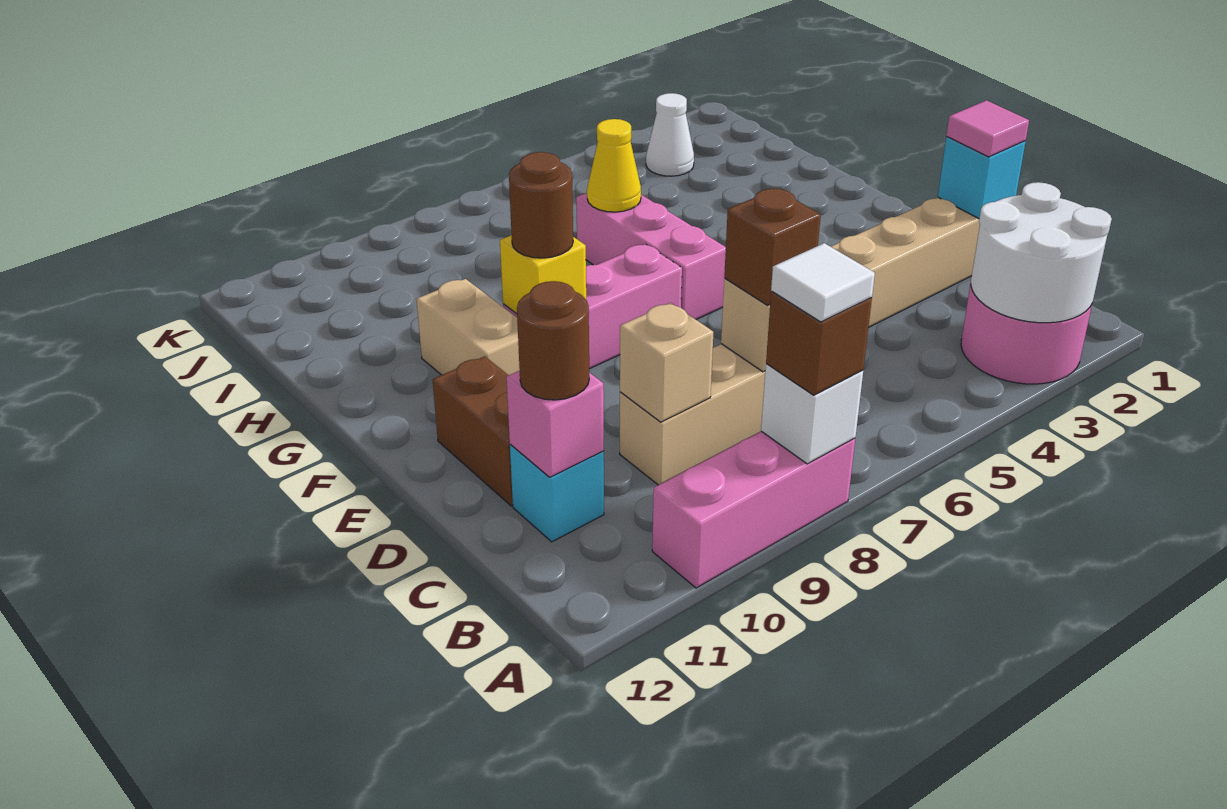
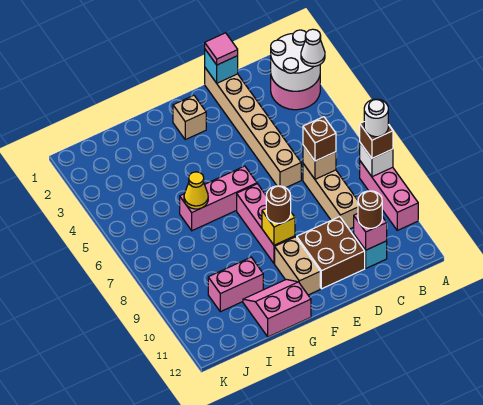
white tile A8 level 4 -> white round brick A8 level 4
tan brick C9 level 2 -> tan brick F2 level 1
brown brick D11:E11 level 1 -> brown brick D10:E11 level 1
tan brick F10:G10 level 1 -> tan brick F10:F11 level 1
none -> pink slope G11:H12 level 1 top 12
none -> pink brick H10:I10 level 1
white cone J3 level 1 -> white cone A3 level 3

